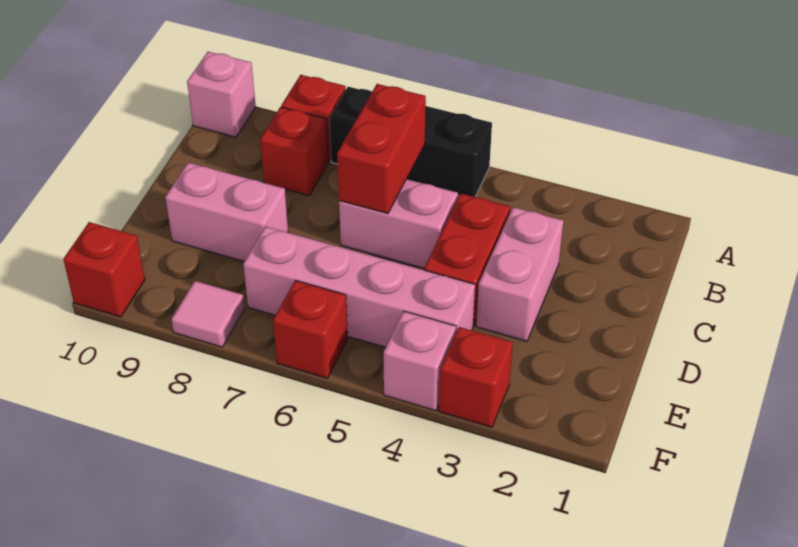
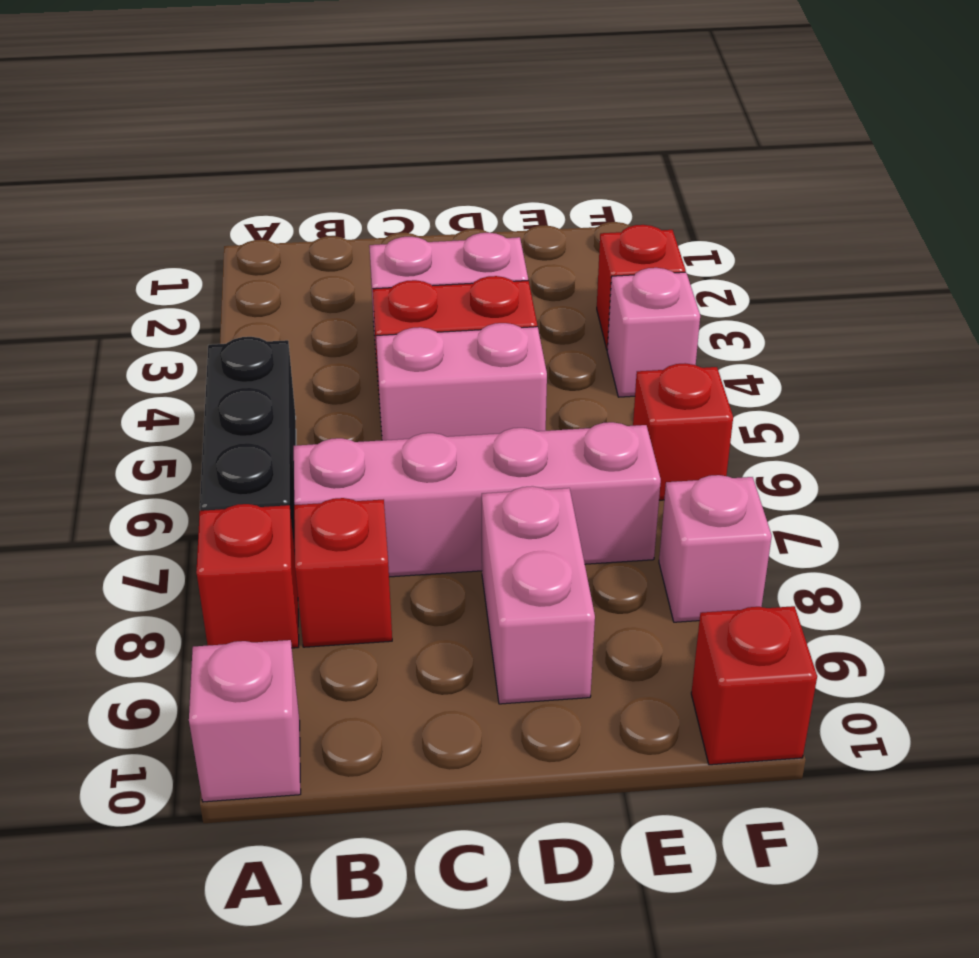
red brick B6:C6 level 2 -> none
pink brick C5:C6 level 1 -> pink brick C5:D5 level 1
pink brick E4:E7 level 1 -> pink brick B7:E7 level 1
pink tile F8 level 1 -> pink brick F8 level 1

